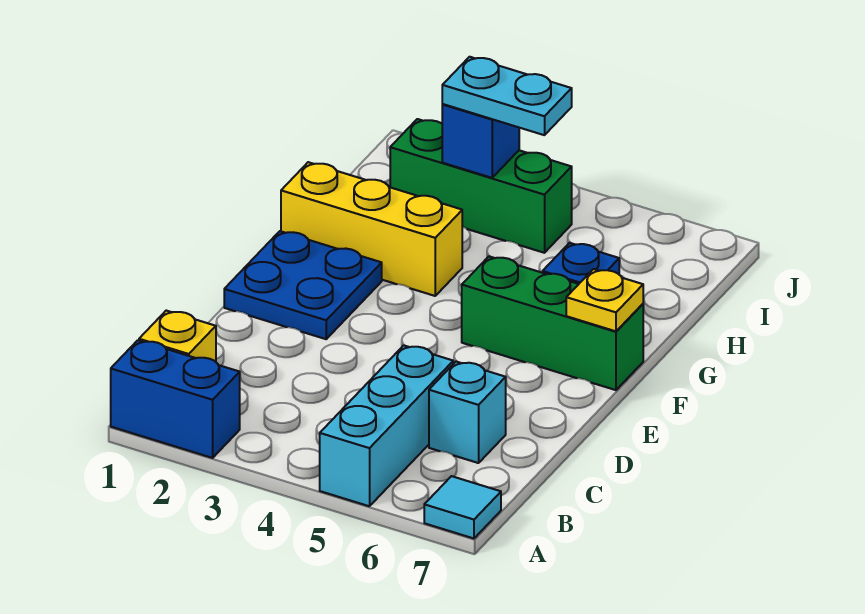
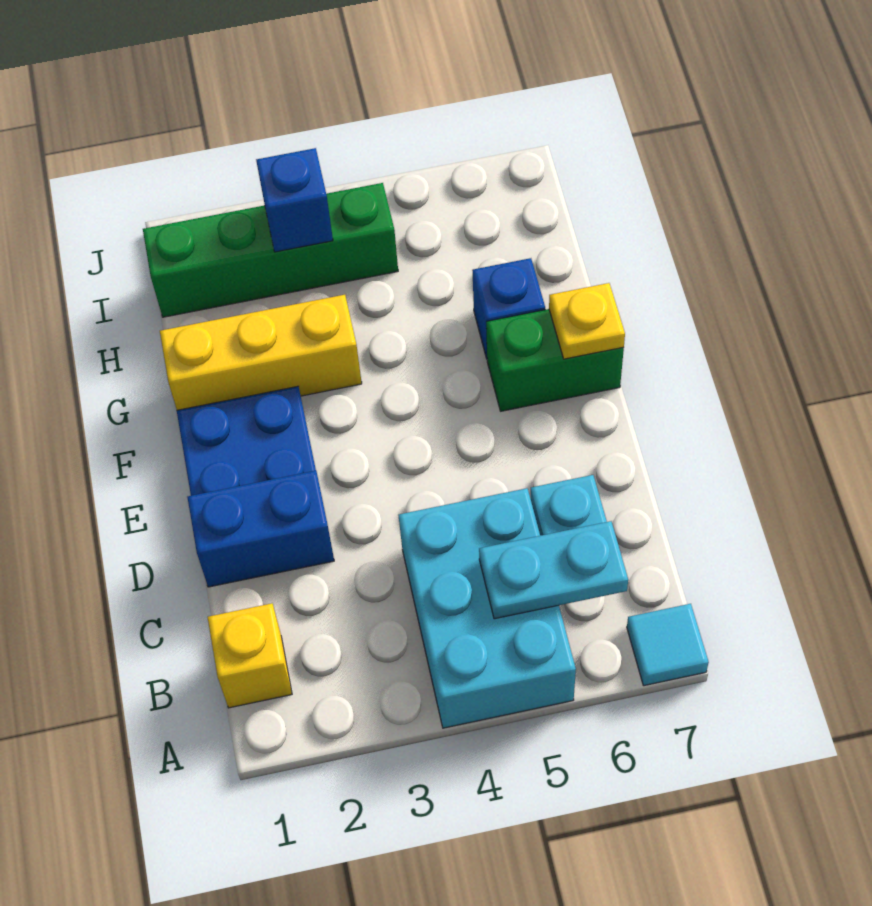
blue brick A1:A2 level 1 -> blue brick D1:D2 level 1
cyan brick A5:C5 level 1 -> cyan brick A4:C5 level 1
green brick F5:F7 level 1 -> green brick F6:F7 level 1
green brick I2:I4 level 1 -> green brick I1:I4 level 1
cyan plate I3:I4 level 3 -> cyan plate B5:B6 level 2

